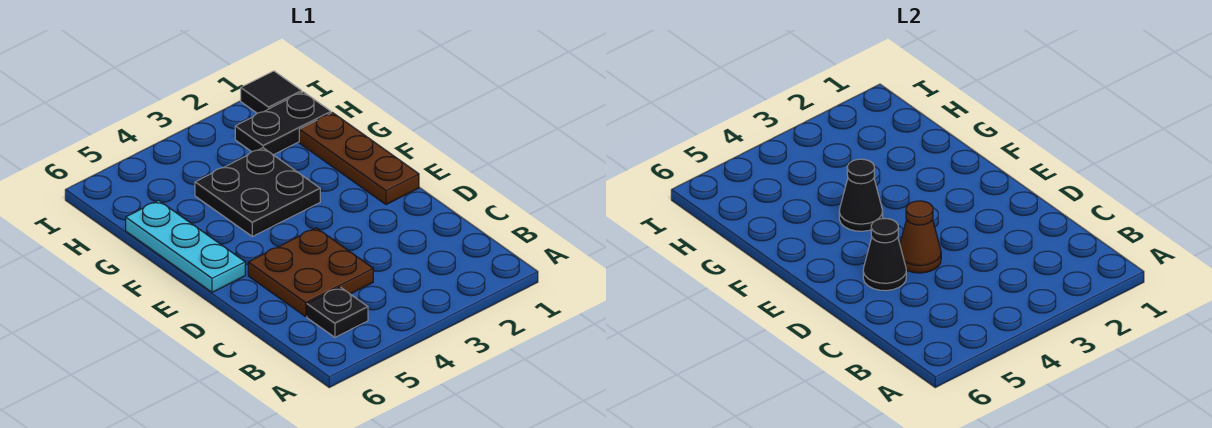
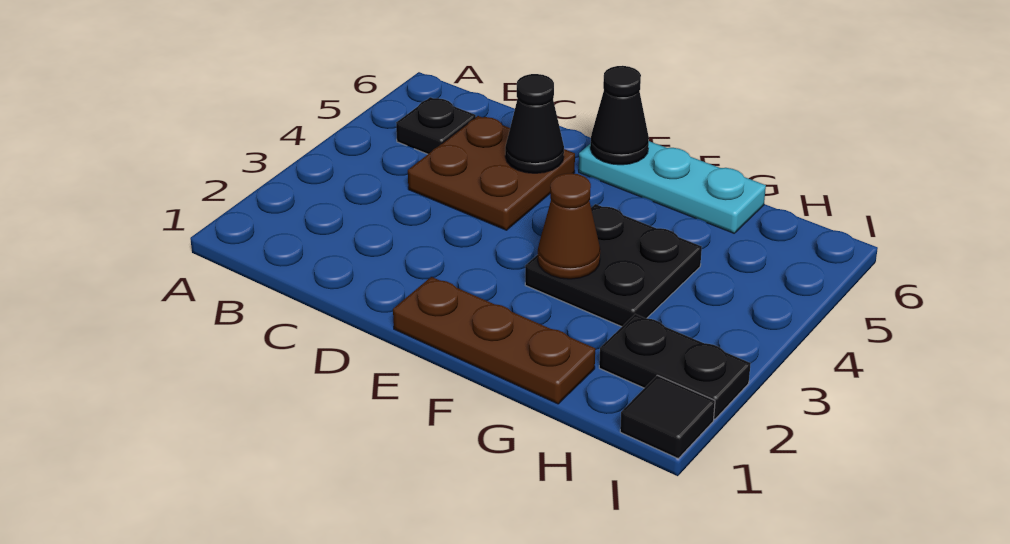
brown cone D4 level 2 -> brown cone F3 level 2
black cone F4 level 2 -> black cone E6 level 2
black plate H1:H2 level 1 -> black plate H2:I2 level 1

